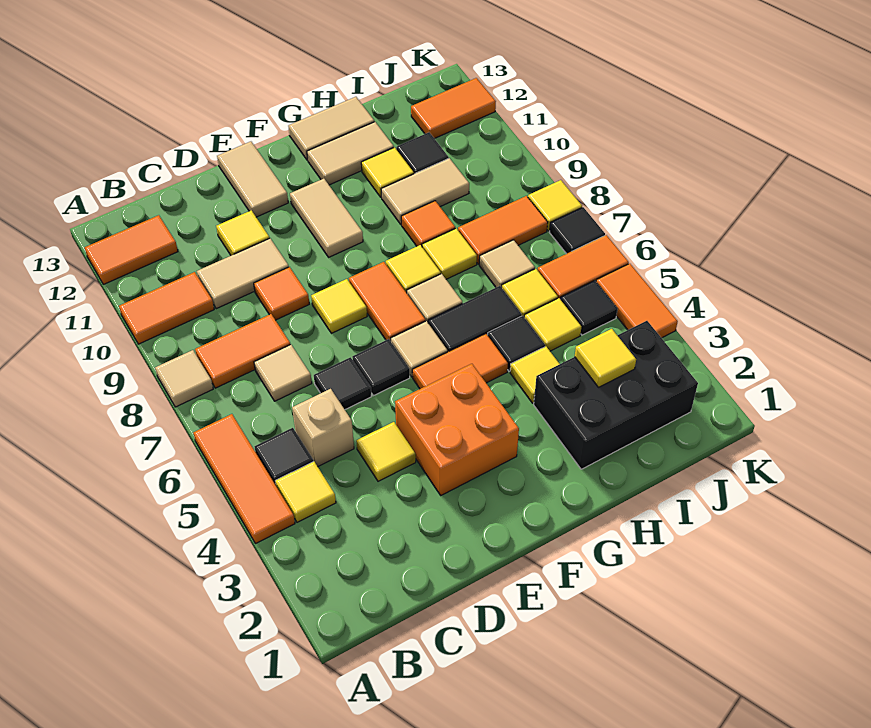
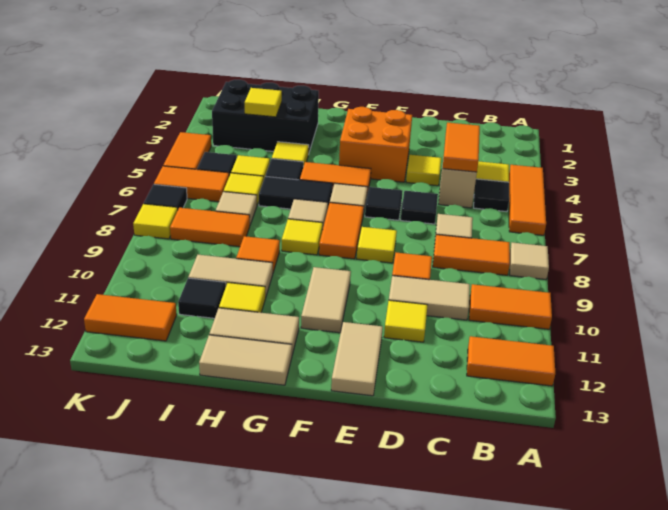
none -> orange tile C4:C5 level 2
yellow tile H8 level 1 -> none

